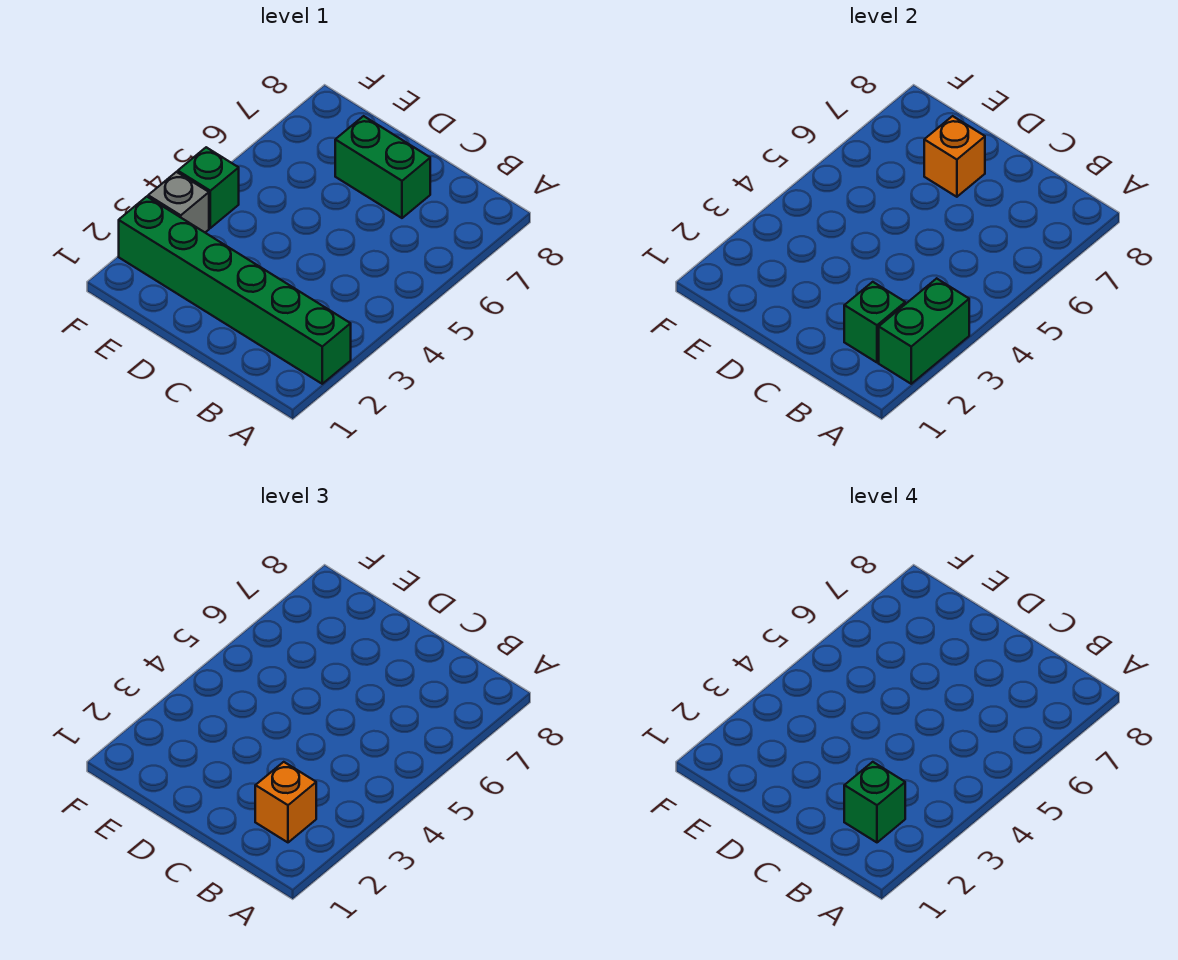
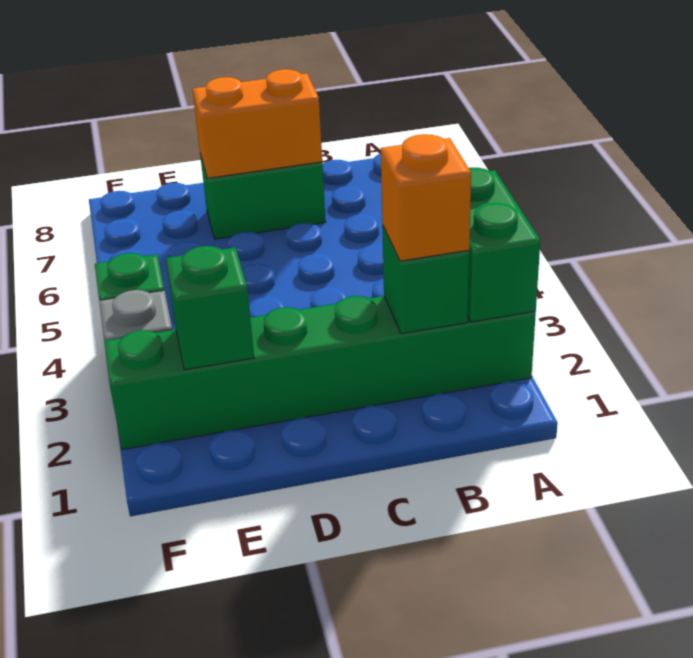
green brick B2 level 4 -> green brick E2 level 2
orange brick D7 level 2 -> orange brick C7:D7 level 2

